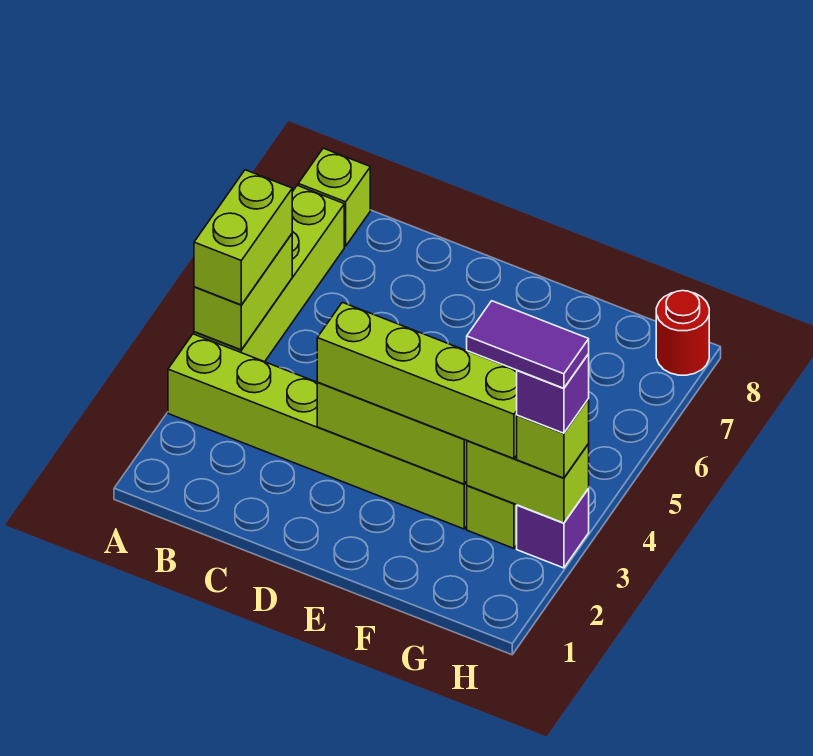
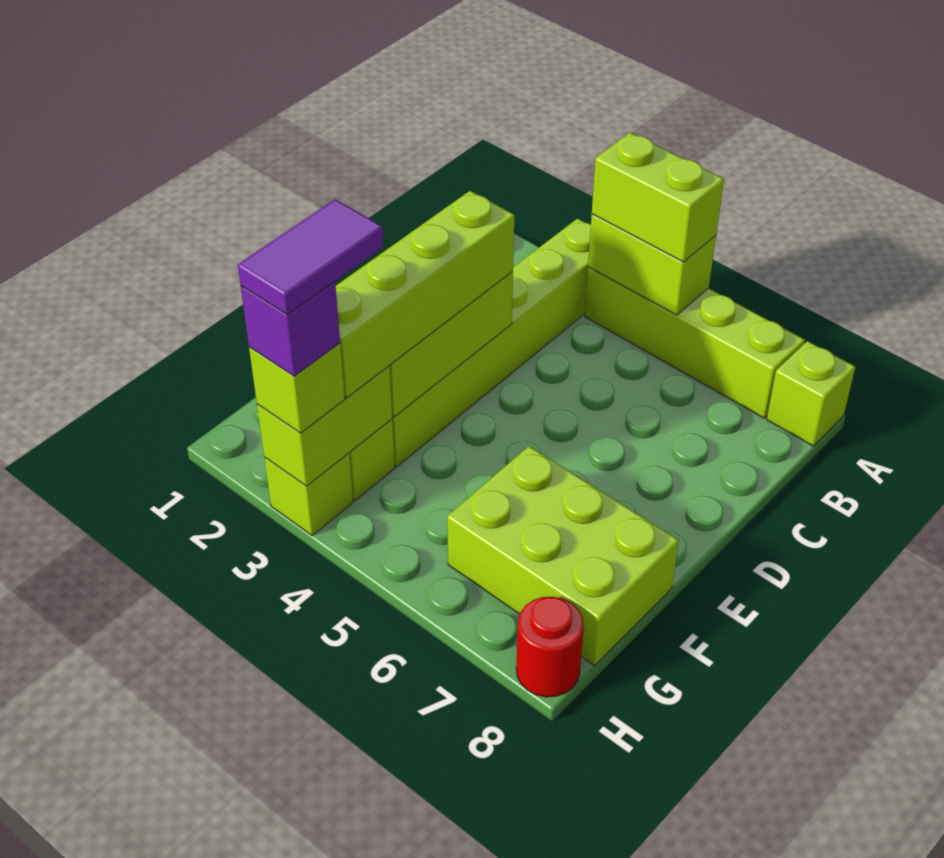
none -> lime brick F6:G8 level 1
purple brick H3 level 1 -> lime brick H3 level 1

